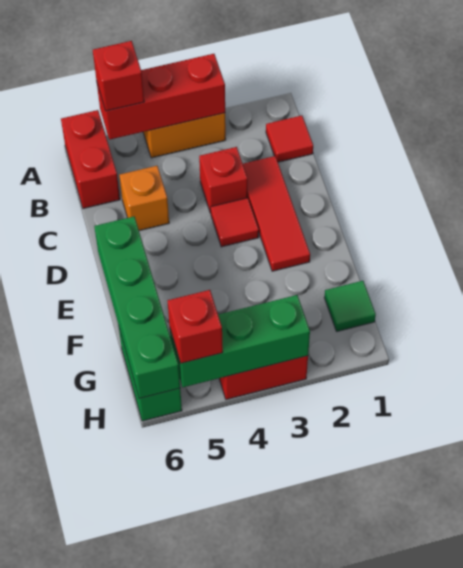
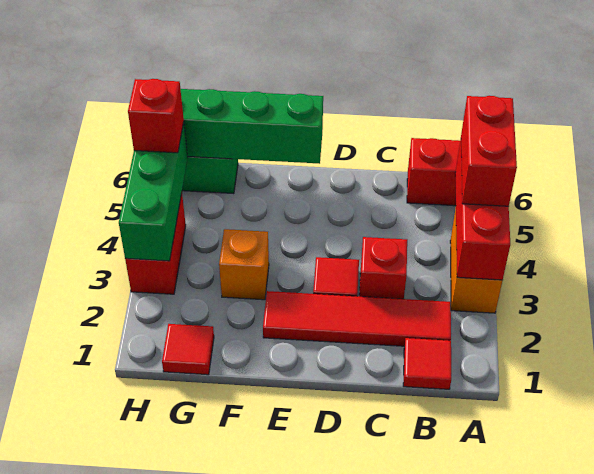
red brick A5 level 3 -> red brick A4:A5 level 3
red tile C2:E2 level 1 -> red tile B2:E2 level 1
orange brick C5 level 1 -> orange brick F3 level 1
green tile G1 level 1 -> red tile G1 level 1

